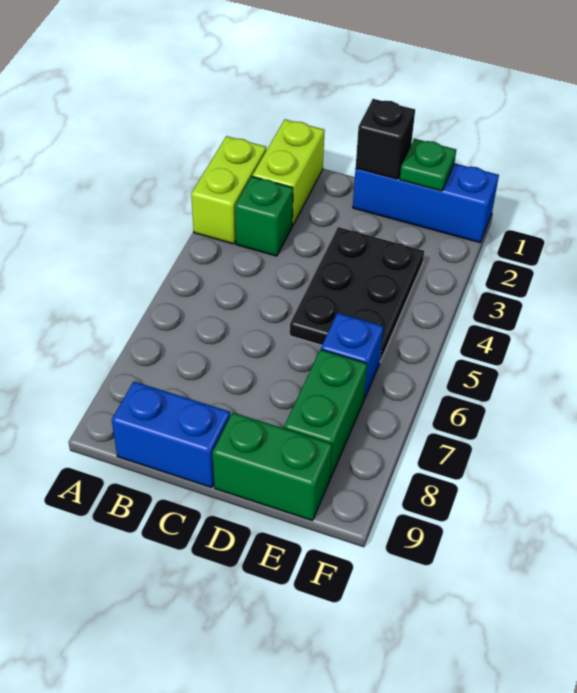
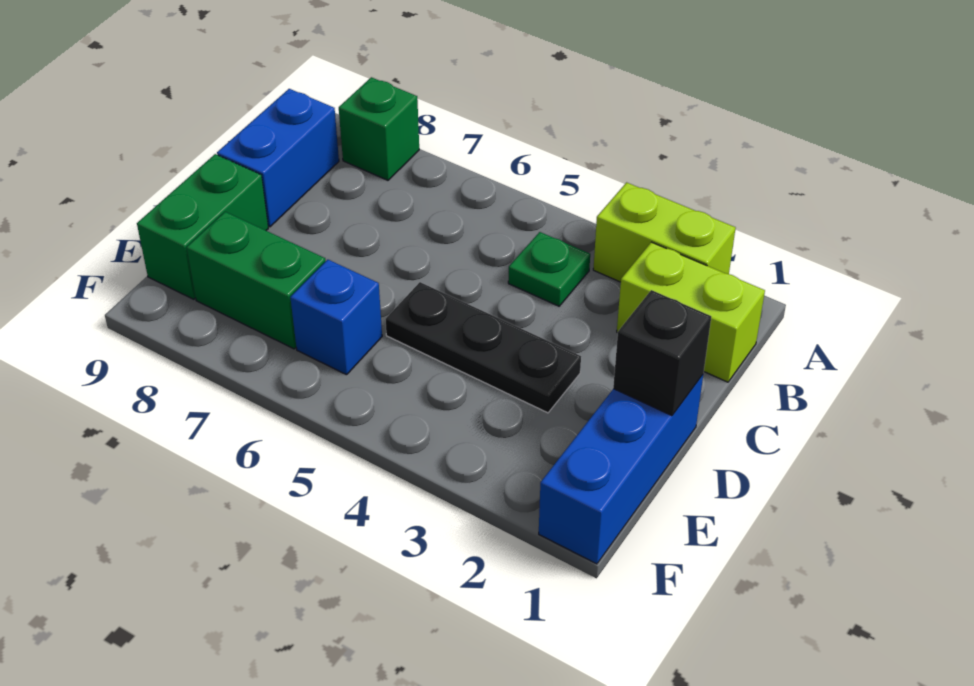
green brick B3 level 1 -> green brick A8 level 1
black plate D3:E5 level 1 -> black plate D3:D5 level 1
green plate E1 level 2 -> green plate B4 level 1

